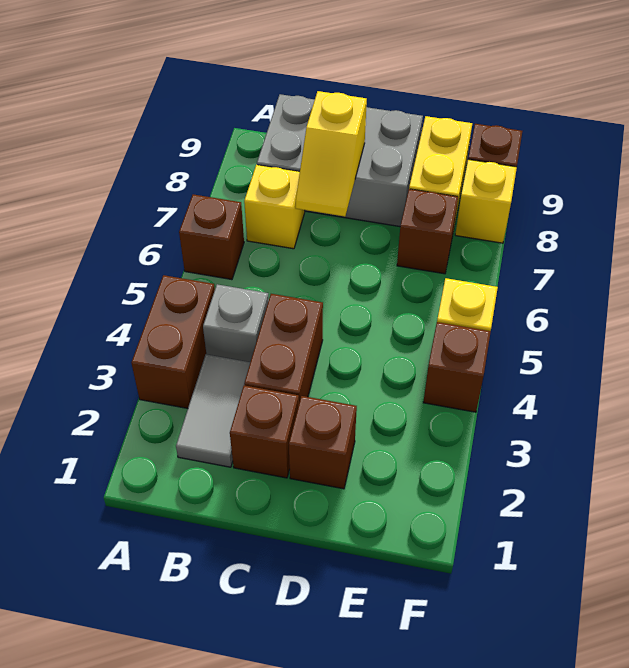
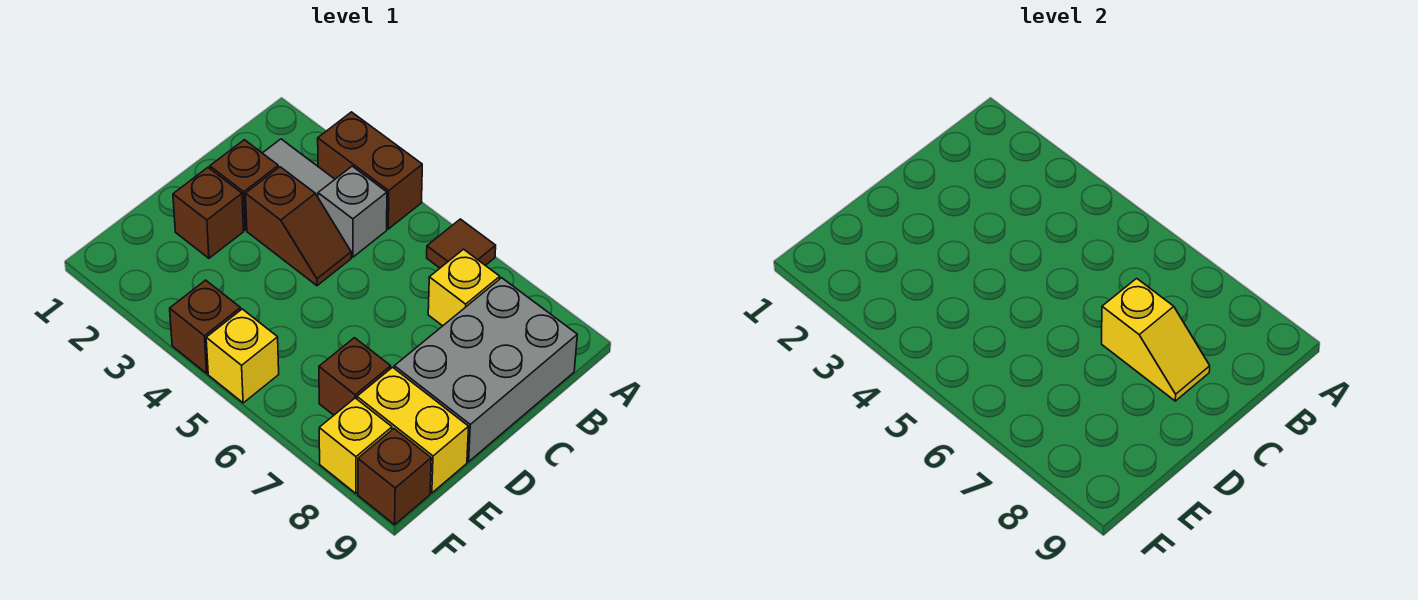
brown brick A6 level 1 -> brown tile A6 level 1
brown brick C3:C4 level 1 -> brown slope C3:C4 level 1 top 3
yellow slope C7:C8 level 2 top 8 -> yellow slope C7:C8 level 2 top 7

